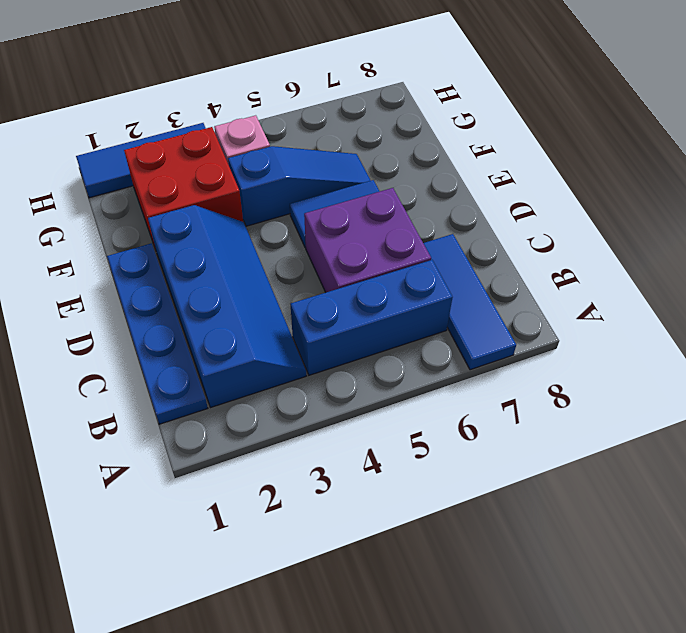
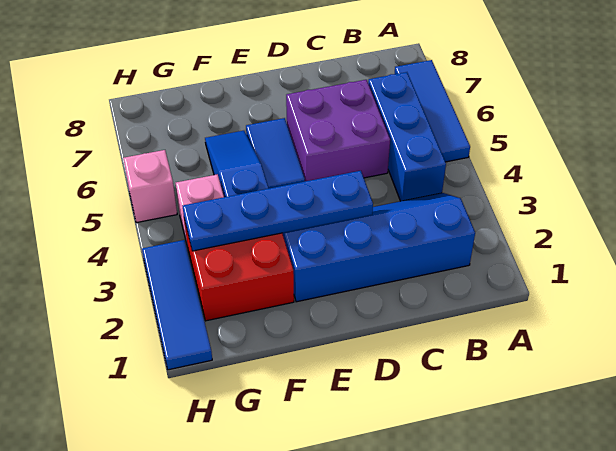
blue tile A7:C7 level 1 -> blue tile A5:A7 level 1
blue plate B1:E1 level 1 -> blue plate D3:G3 level 2
none -> pink brick H5 level 1

